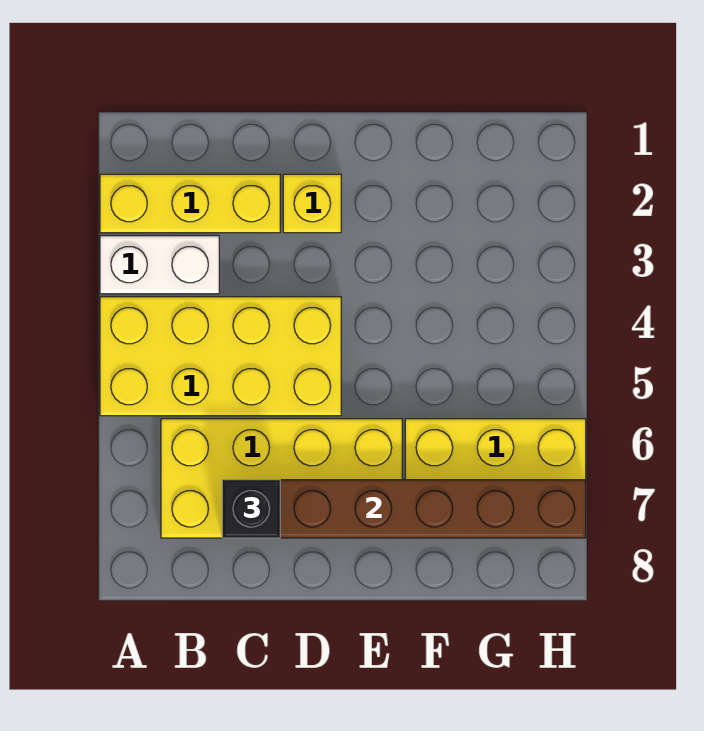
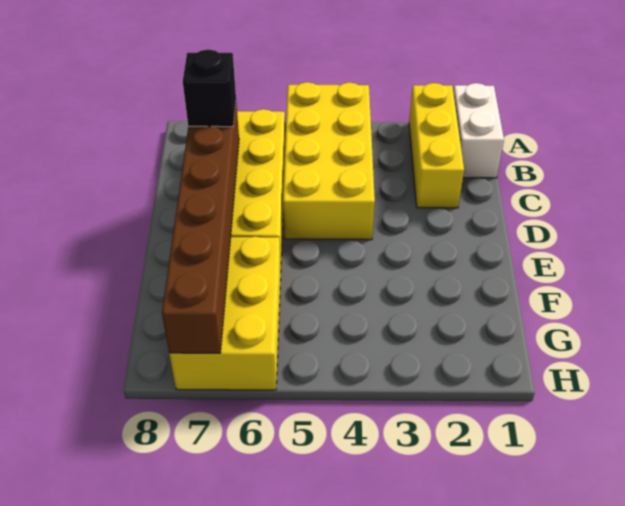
white brick A3:B3 level 1 -> white brick A1:B1 level 1
yellow brick D2 level 1 -> none

